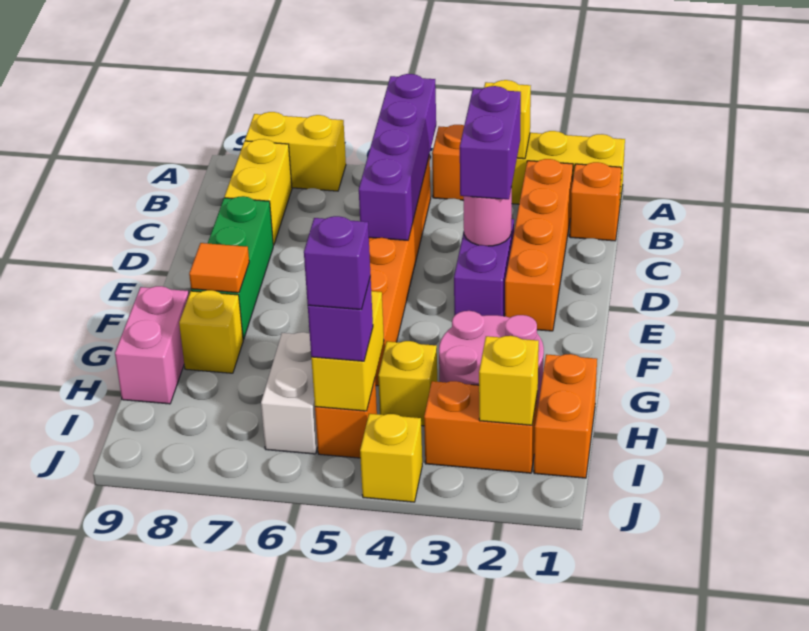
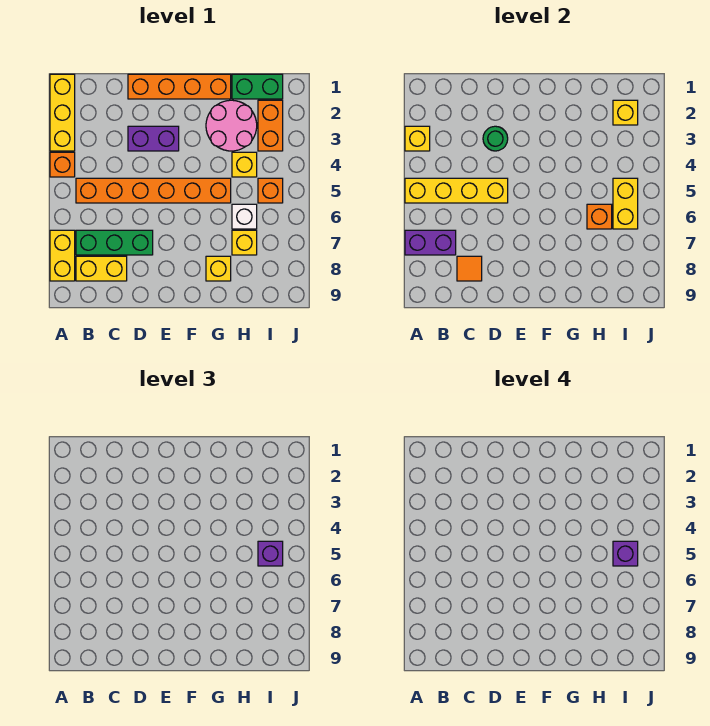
purple brick A5:D5 level 2 -> yellow brick A5:D5 level 2
orange brick B1 level 1 -> orange brick H6 level 2
orange brick B2:E2 level 1 -> orange brick D1:G1 level 1
purple brick C3:D3 level 3 -> purple brick A7:B7 level 2
pink round brick D3 level 2 -> green round brick D3 level 2
green brick D8:F8 level 1 -> green brick B7:D7 level 1
orange tile F8 level 2 -> orange tile C8 level 2
pink brick G9:H9 level 1 -> none
orange brick H1:I1 level 1 -> green brick H1:I1 level 1
yellow brick H5:I5 level 2 -> yellow brick I5:I6 level 2
white brick H6:I6 level 1 -> white brick H6 level 1
yellow brick J4 level 1 -> yellow brick H7 level 1

